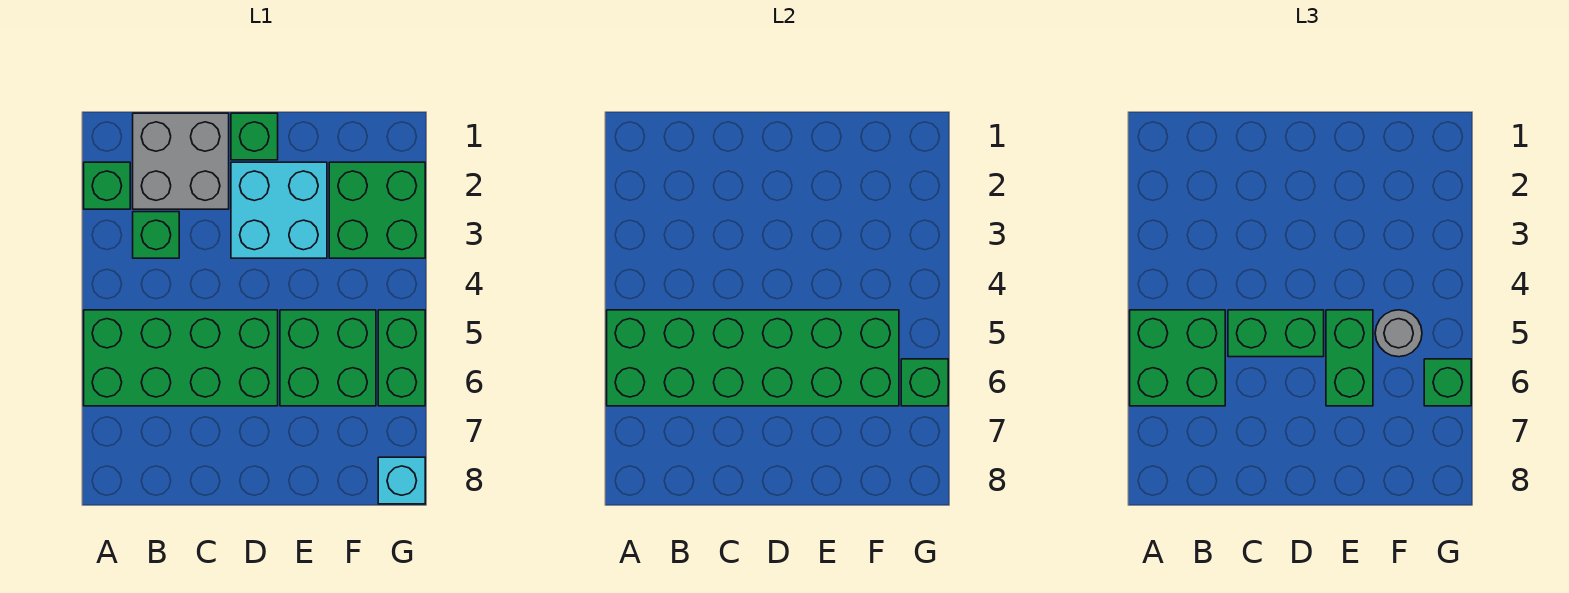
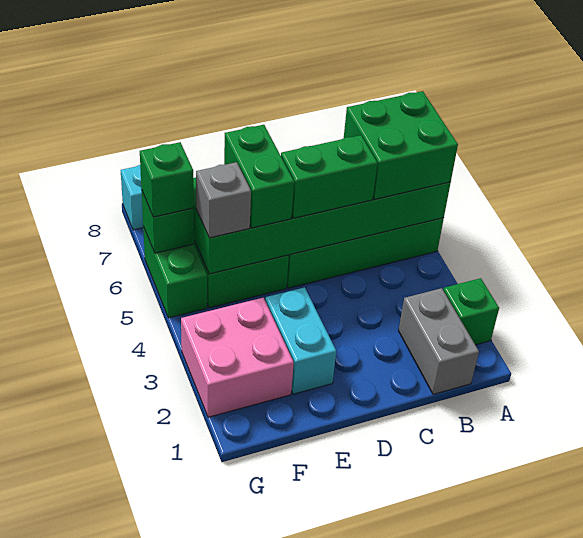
grey brick B1:C2 level 1 -> grey brick B1:B2 level 1
green brick B3 level 1 -> none
green brick D1 level 1 -> none
cyan brick D2:E3 level 1 -> cyan brick E2:E3 level 1
green brick F2:G3 level 1 -> pink brick F2:G3 level 1
grey round brick F5 level 3 -> grey brick F5 level 3

